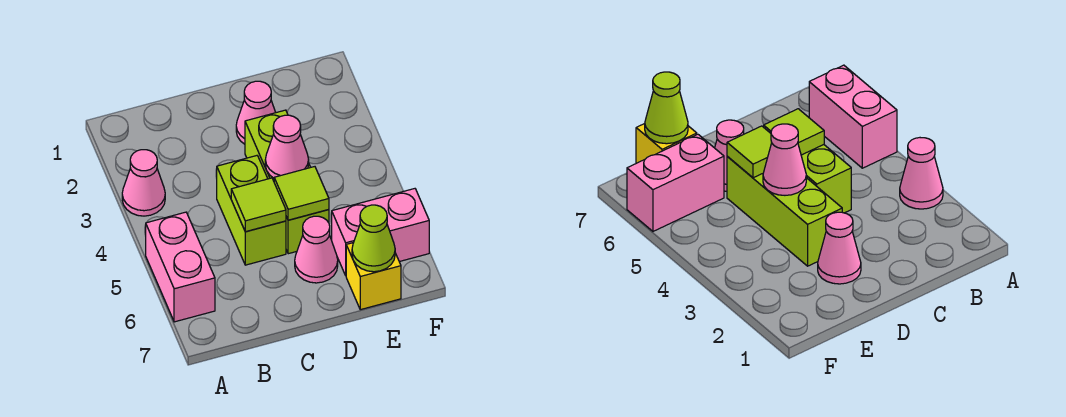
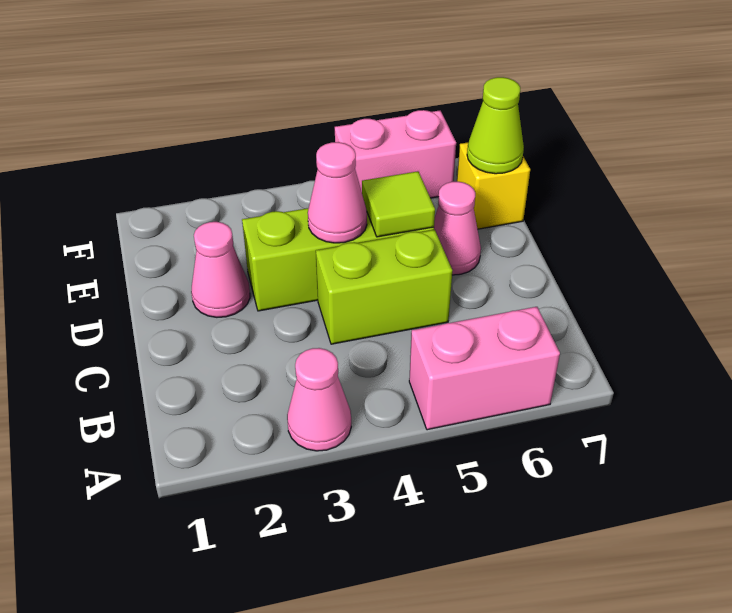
lime tile C5 level 2 -> none
pink brick E6:F6 level 1 -> pink brick F5:F6 level 1

